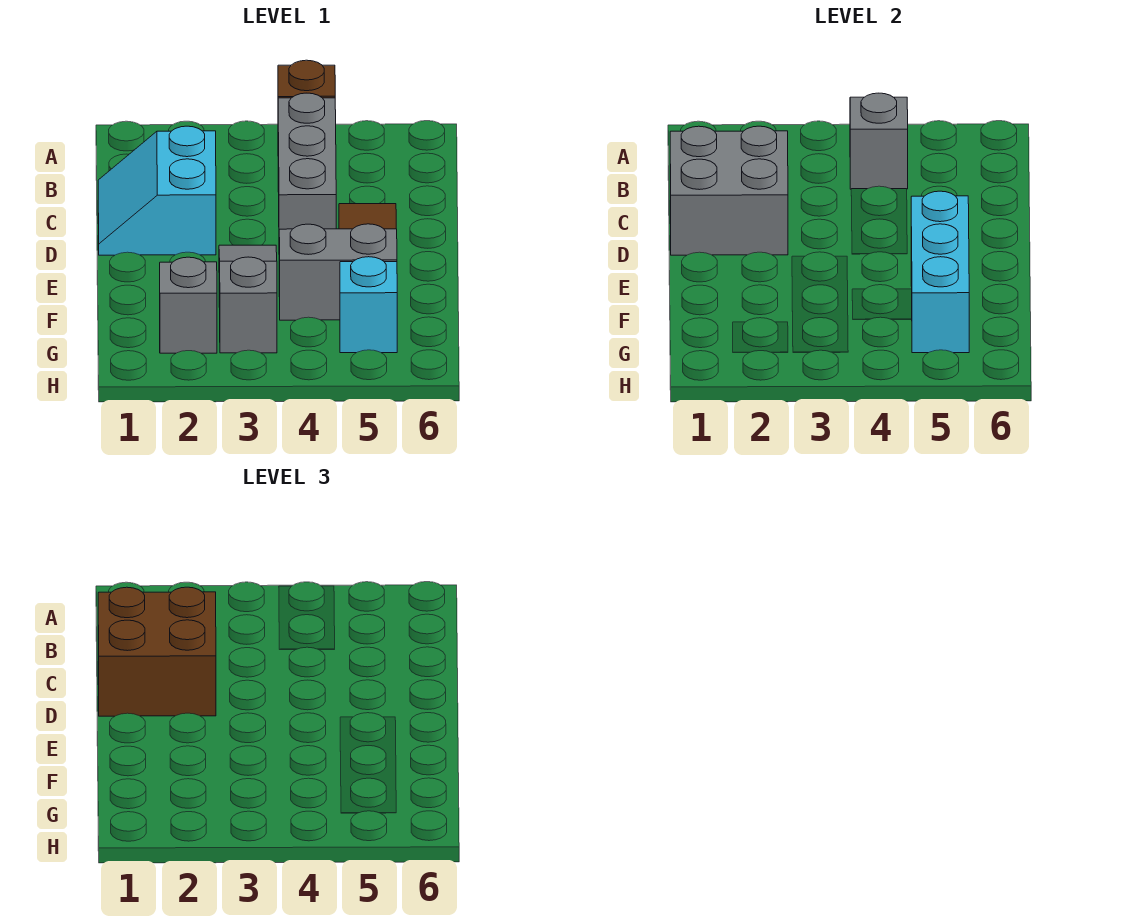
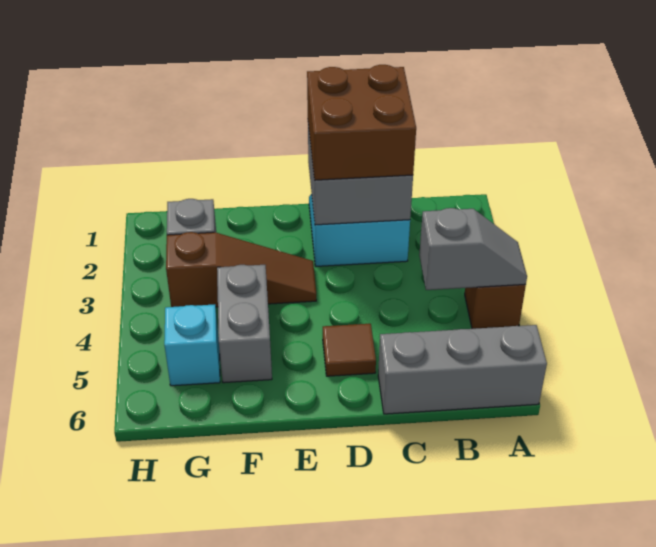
grey brick B4:D4 level 1 -> grey brick A6:C6 level 1
grey slope E3:G3 level 1 top G -> brown slope E3:G3 level 1 top G
cyan brick E5:G5 level 2 -> none

